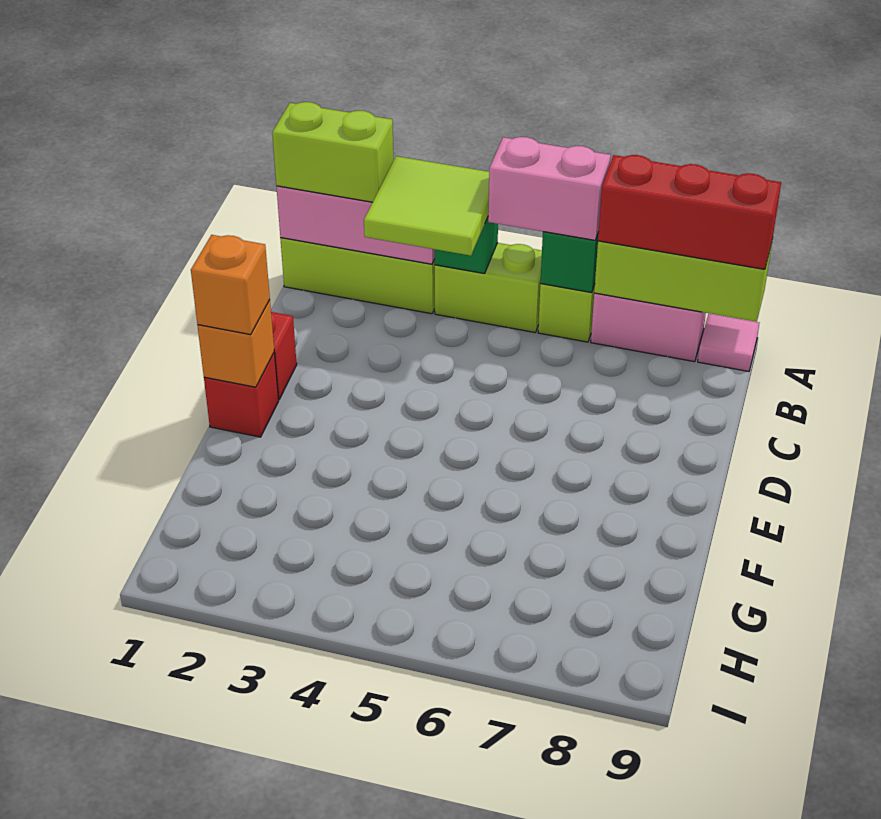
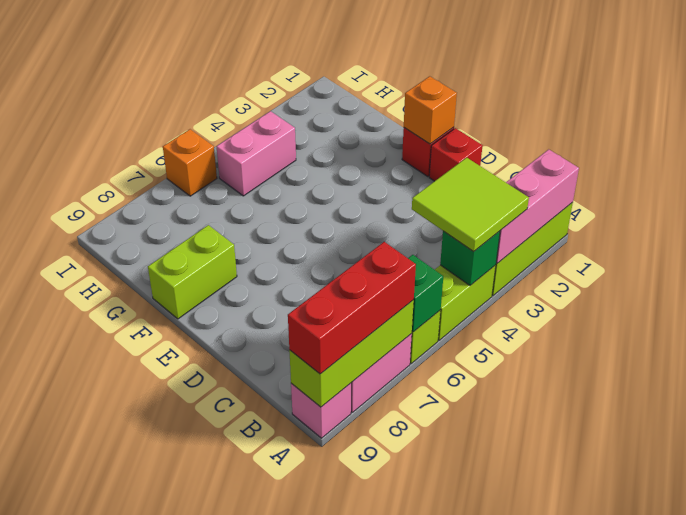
lime brick A1:A2 level 3 -> lime brick F8:F9 level 1
pink brick A5:A6 level 3 -> pink brick H4:H5 level 1
pink tile A9 level 1 -> pink brick A9 level 1
orange brick E1 level 3 -> orange brick I6 level 1

